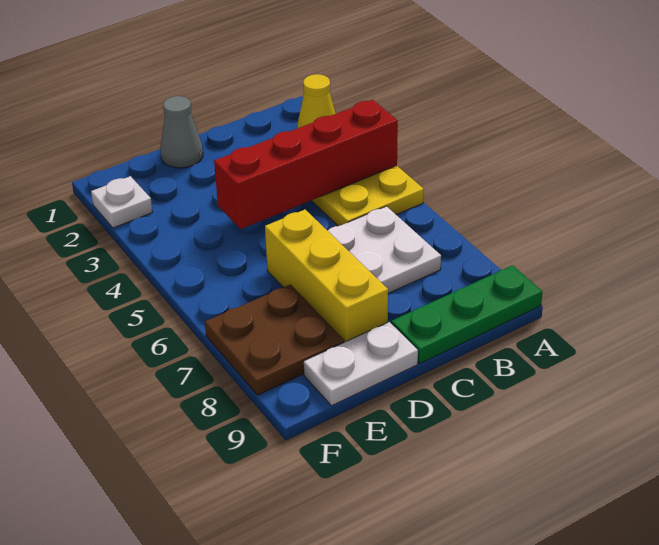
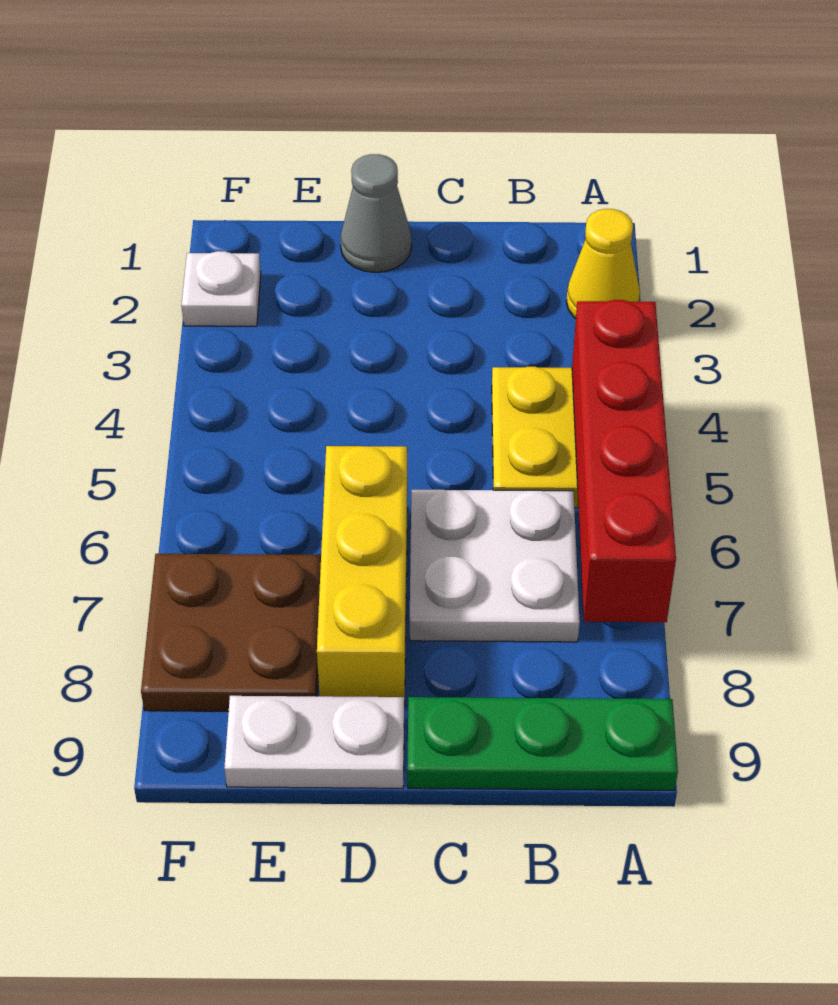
red brick A4:D4 level 2 -> red brick A4:A7 level 2

